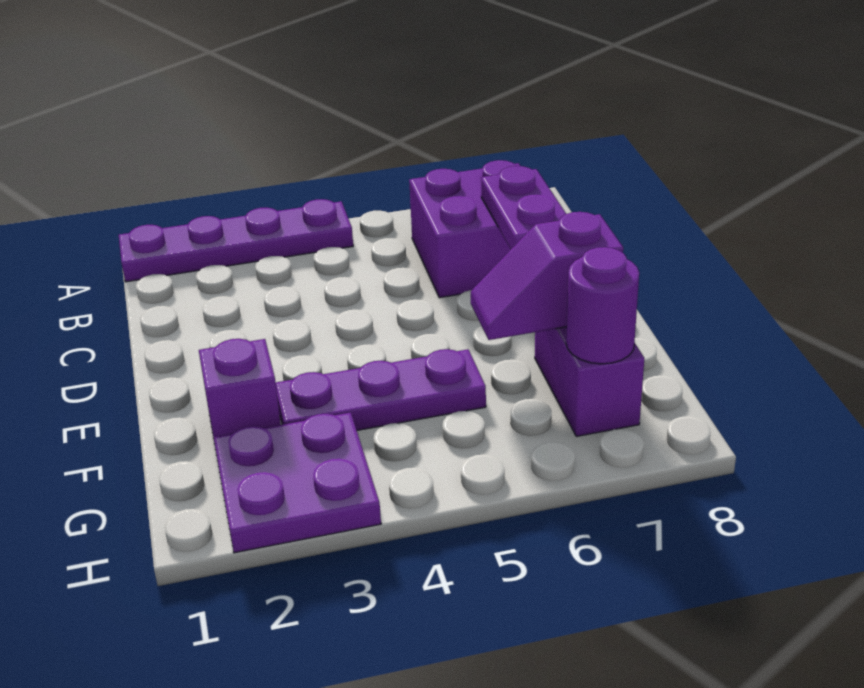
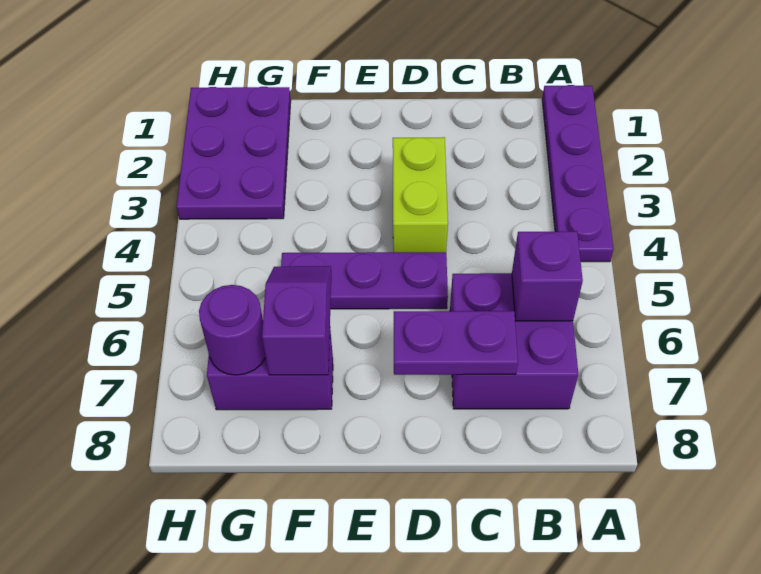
none -> lime brick D3:D4 level 1
purple brick F2 level 1 -> purple brick B6 level 2
purple plate F3:F5 level 1 -> purple plate D5:F5 level 1
purple plate G2:H3 level 1 -> purple plate G1:H3 level 1

